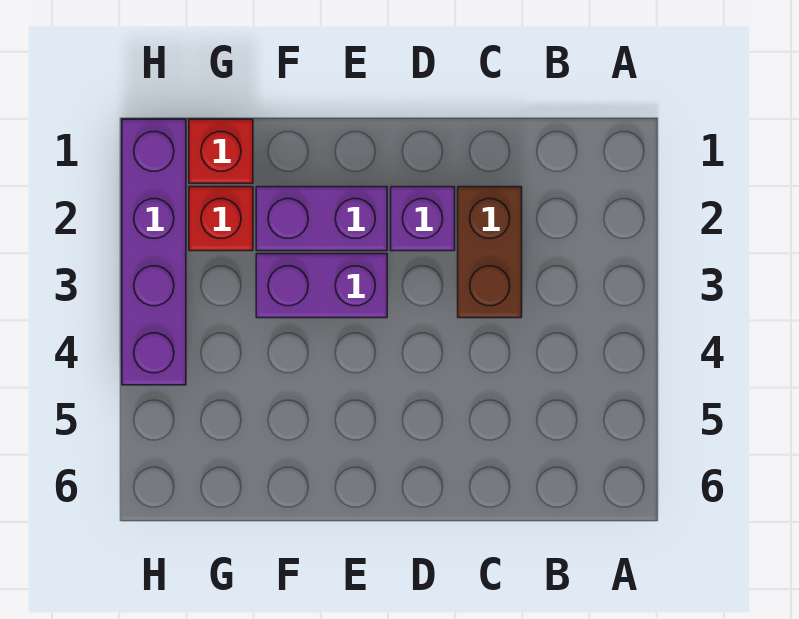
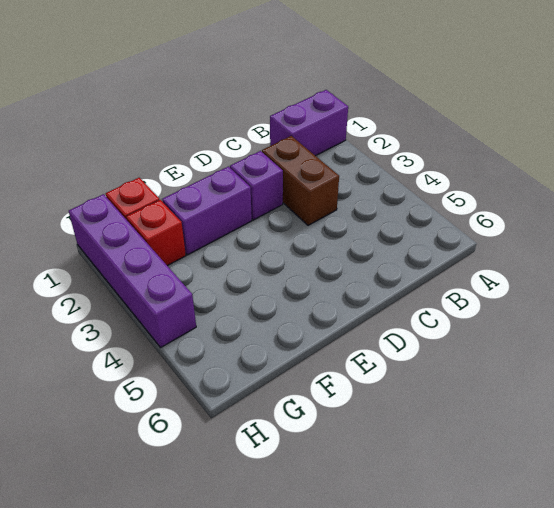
purple brick E3:F3 level 1 -> purple brick A1:B1 level 1

